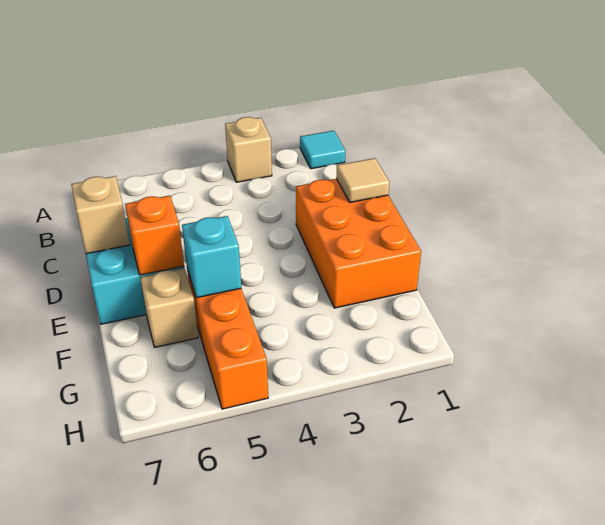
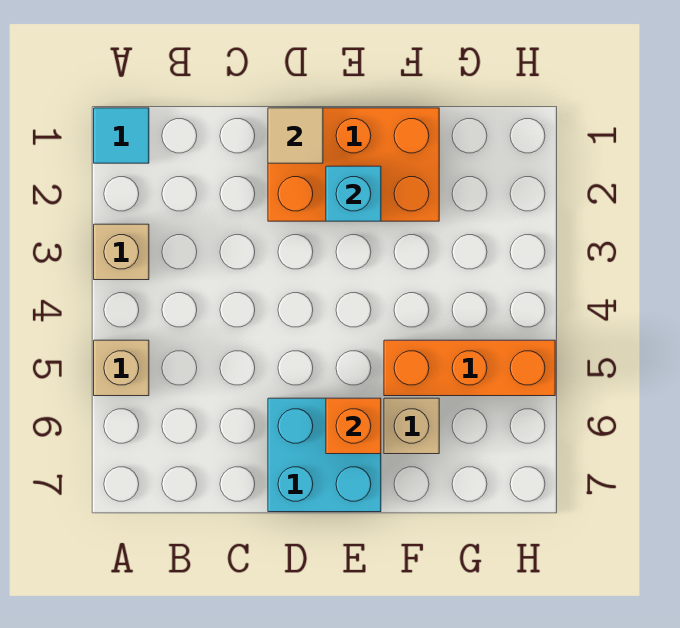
tan brick D7 level 2 -> tan brick A5 level 1
cyan brick F5 level 2 -> cyan brick E2 level 2

